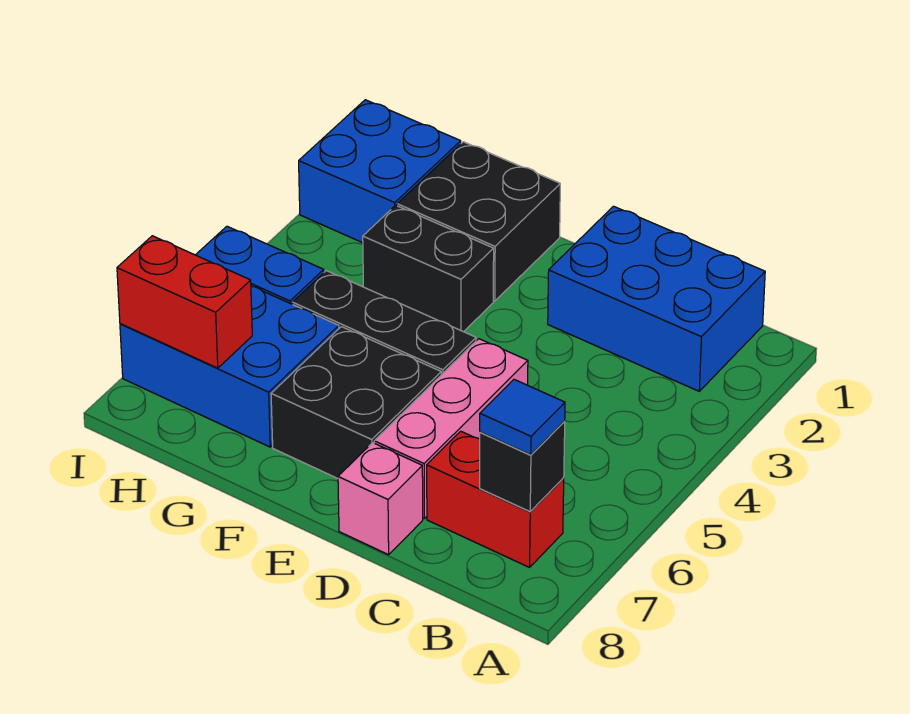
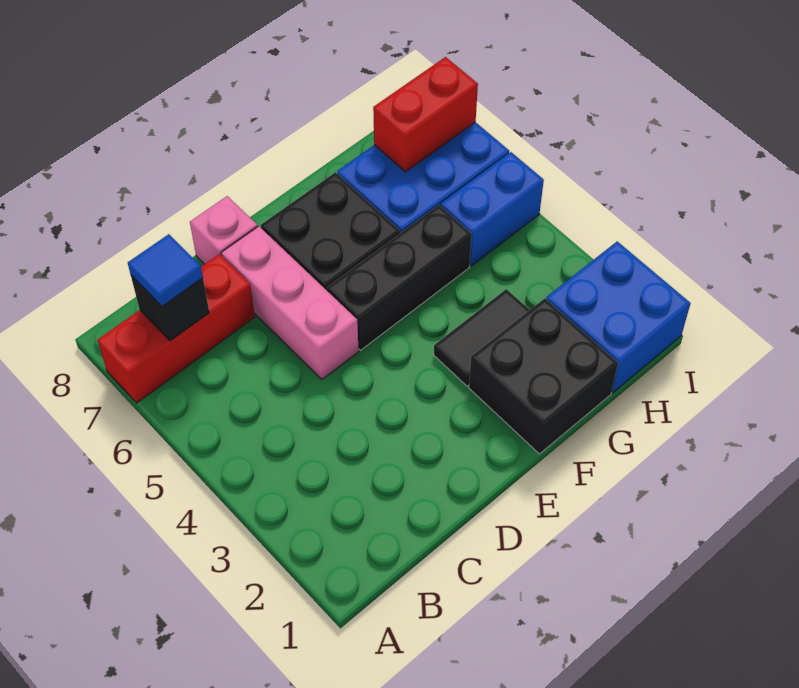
blue brick B1:D2 level 1 -> none
red brick B7:C7 level 1 -> red brick A7:C7 level 1
black brick F3:G3 level 1 -> black tile F3:G3 level 1

